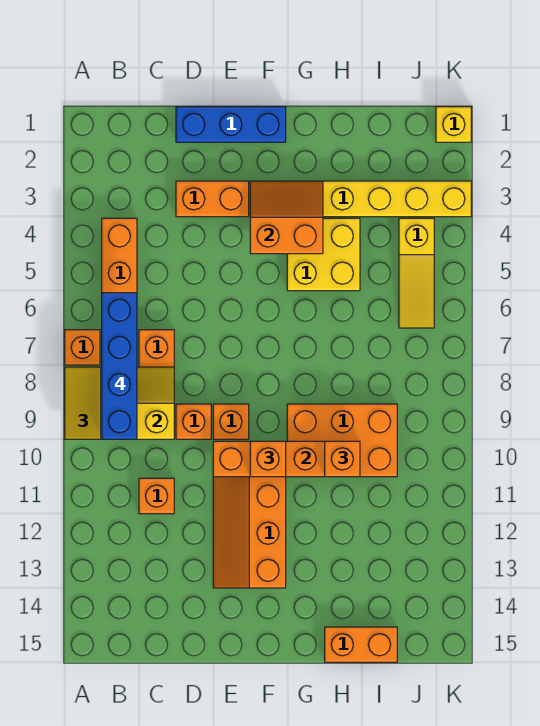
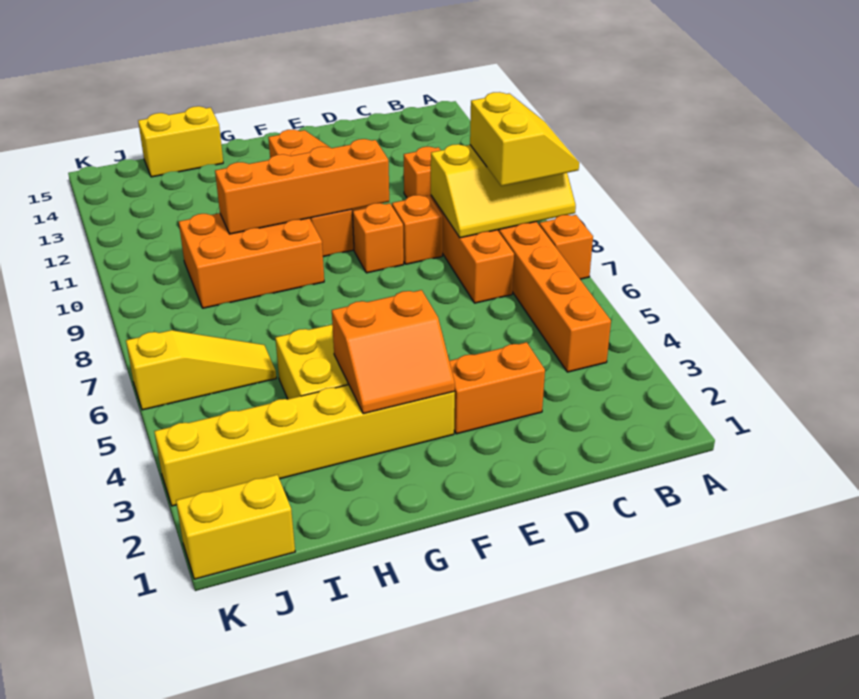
blue brick B6:B9 level 4 -> none
blue brick D1:F1 level 1 -> none
orange brick F10 level 3 -> none
orange brick H10 level 3 -> none
orange brick H15:I15 level 1 -> yellow brick H15:I15 level 1
yellow slope J4:J6 level 1 top 4 -> yellow slope I6:K6 level 1 top K
yellow brick K1 level 1 -> yellow brick J1:K1 level 1

